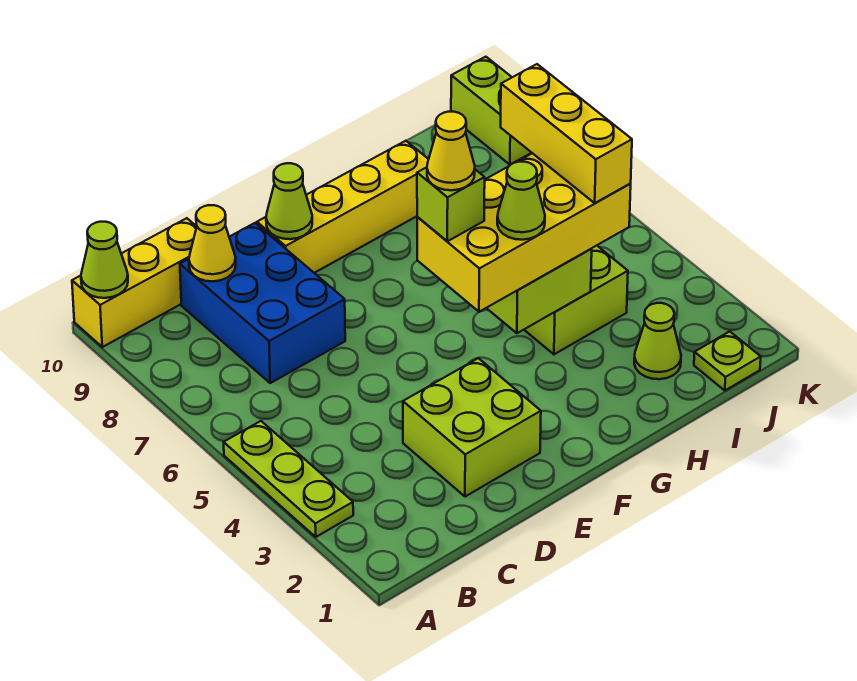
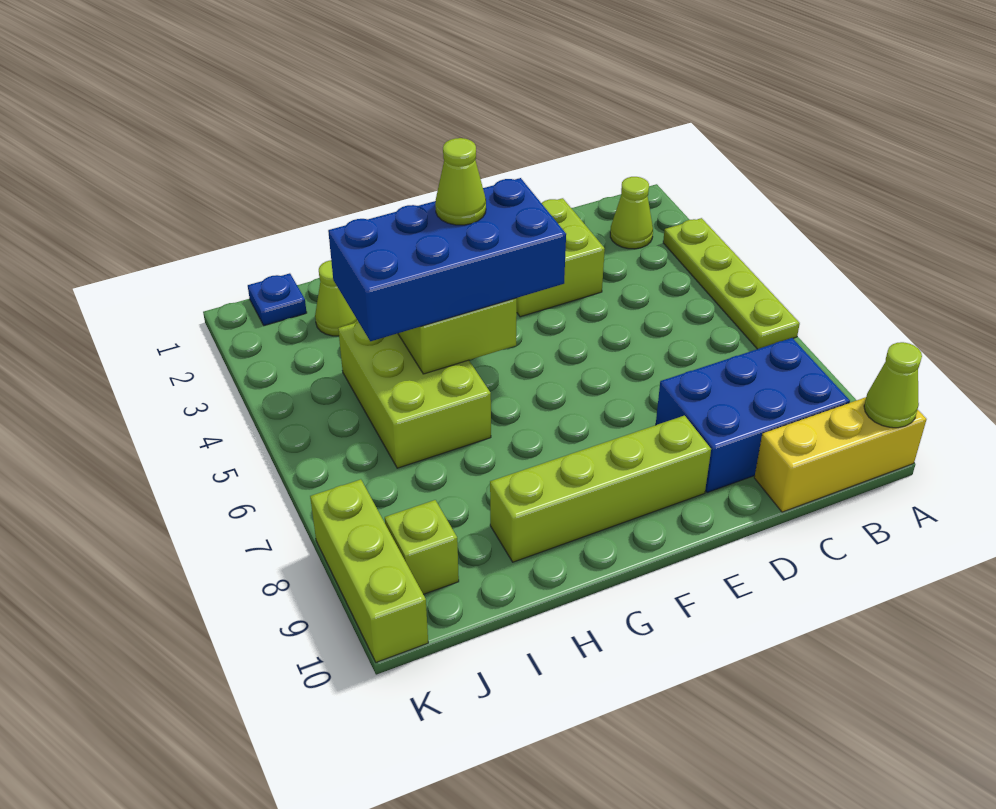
lime plate A3:A5 level 1 -> lime plate A3:A6 level 1
blue brick C7:D9 level 1 -> blue brick B8:D9 level 1
yellow cone C9 level 2 -> none
yellow brick E9:H9 level 1 -> lime brick E9:H9 level 1
lime cone E9 level 2 -> lime cone B2 level 1
yellow brick F4:I5 level 3 -> blue brick F4:I5 level 3
lime brick F5 level 4 -> lime brick J9 level 1
yellow cone F5 level 5 -> none
yellow brick I4:I6 level 4 -> none
lime plate J1 level 1 -> blue plate J1 level 1
lime brick K9:K10 level 1 -> lime brick K8:K10 level 1

